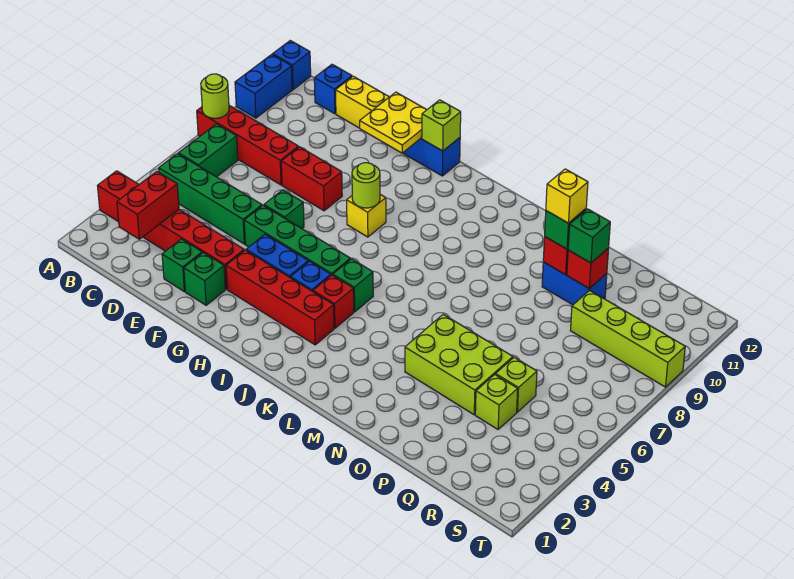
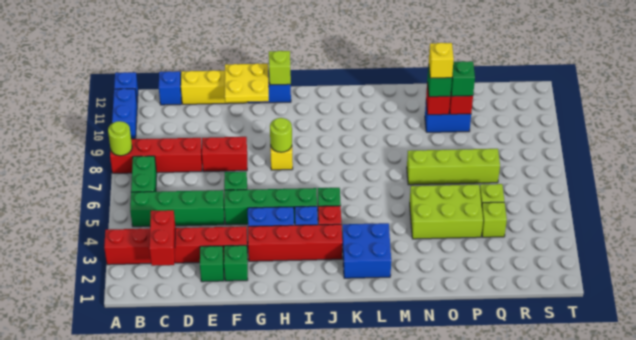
none -> blue brick K2:L3 level 1
lime brick Q9:T9 level 1 -> lime brick N7:Q7 level 1

